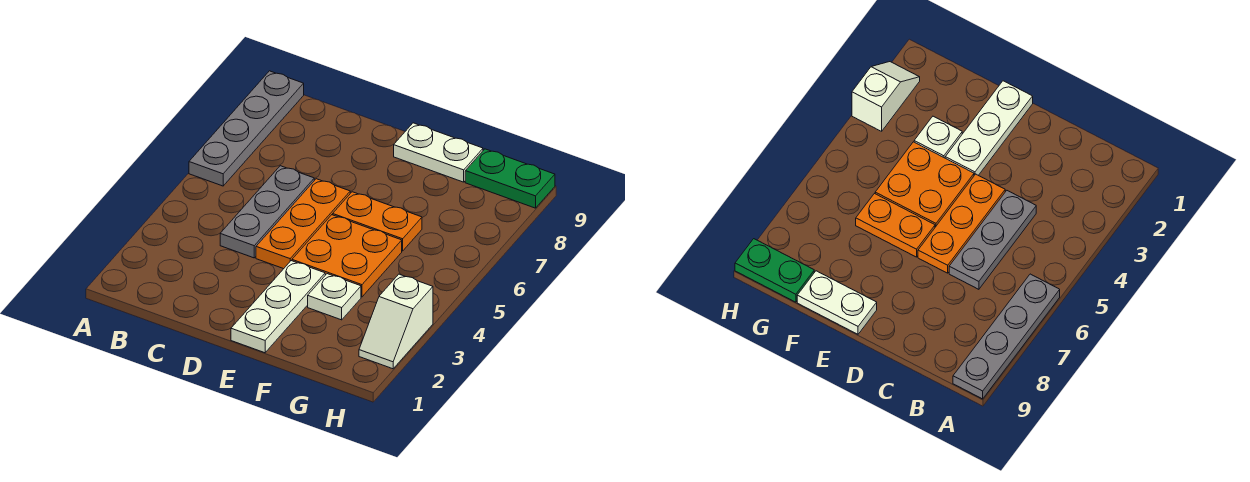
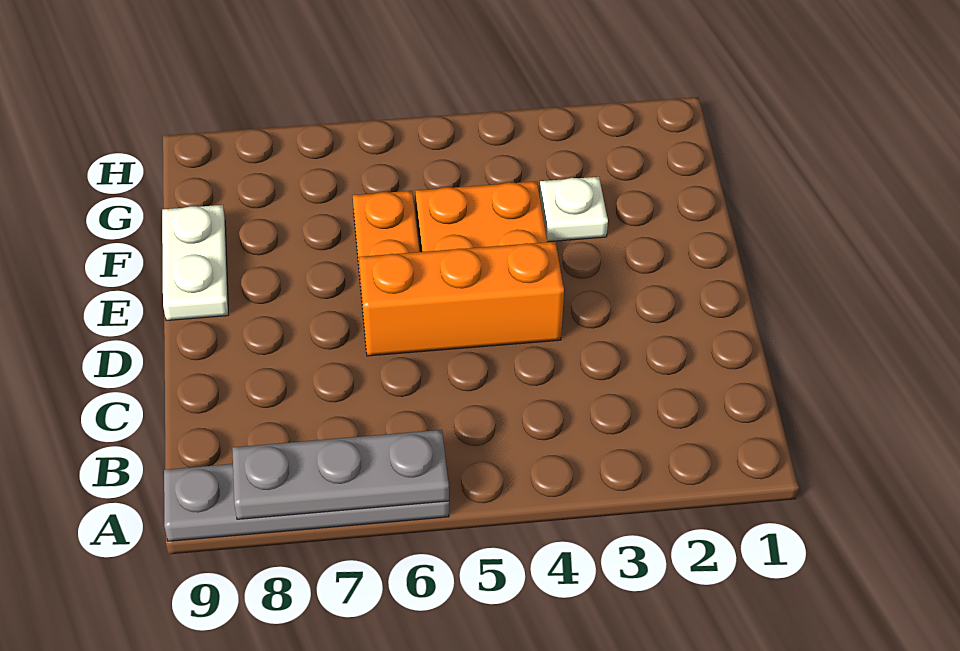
grey plate C4:C6 level 1 -> grey plate A6:A8 level 2
orange plate D4:D6 level 1 -> orange brick D4:D6 level 1
white plate E1:E3 level 1 -> none
green plate G9:H9 level 1 -> none
white slope H2:H3 level 1 top 3 -> none

